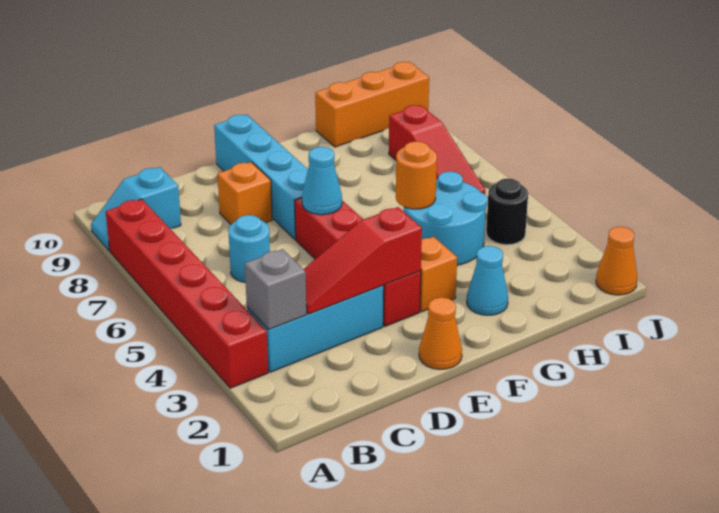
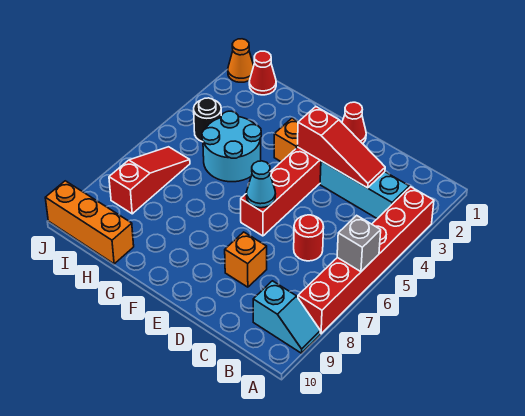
grey brick B3 level 2 -> grey brick A6 level 2
cyan round brick C6 level 1 -> red round brick C6 level 1
orange cone E1 level 1 -> red cone E1 level 1
cyan brick E7:E10 level 1 -> none
cyan cone G2 level 1 -> none
orange round brick G5 level 2 -> none
none -> red cone I1 level 1

